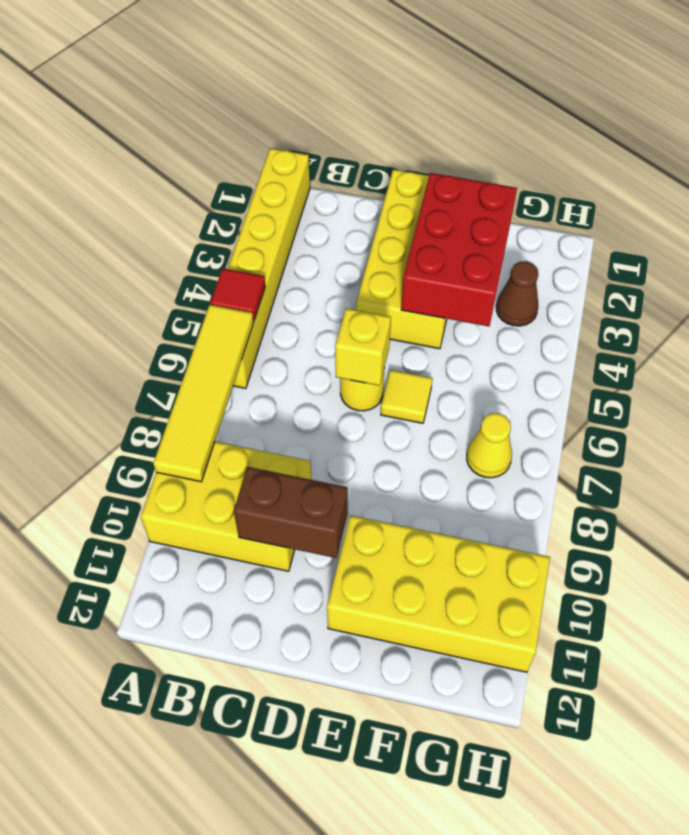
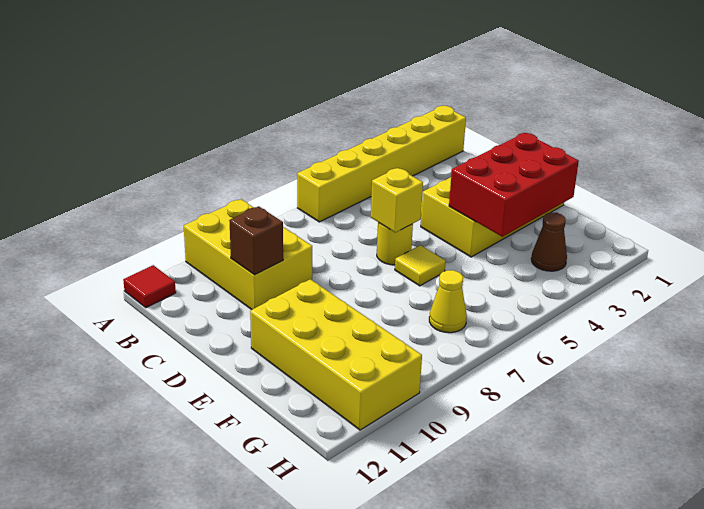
red tile A5 level 2 -> red tile A12 level 1
yellow tile A6:A9 level 2 -> none
brown brick C10:D10 level 2 -> brown brick C10 level 2

